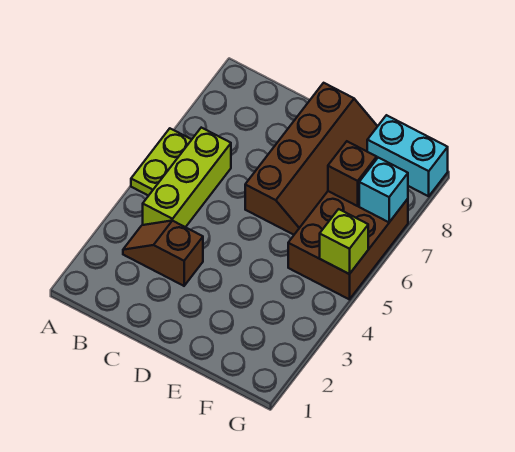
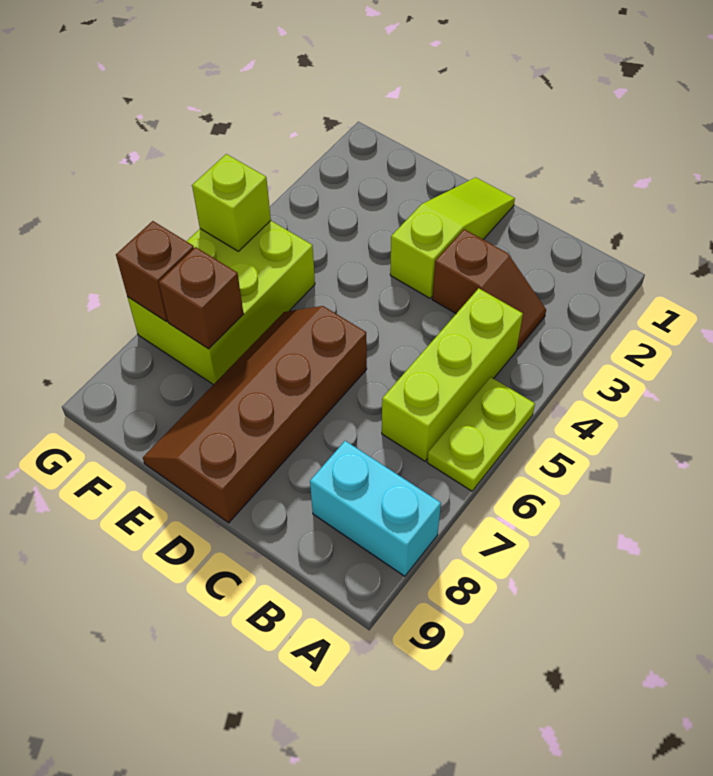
none -> lime slope D1:D3 level 1 top 3
brown brick F5:G7 level 1 -> lime brick F5:G7 level 1
cyan brick F9:G9 level 1 -> cyan brick A8:B8 level 1
cyan brick G7 level 2 -> brown brick G7 level 2

